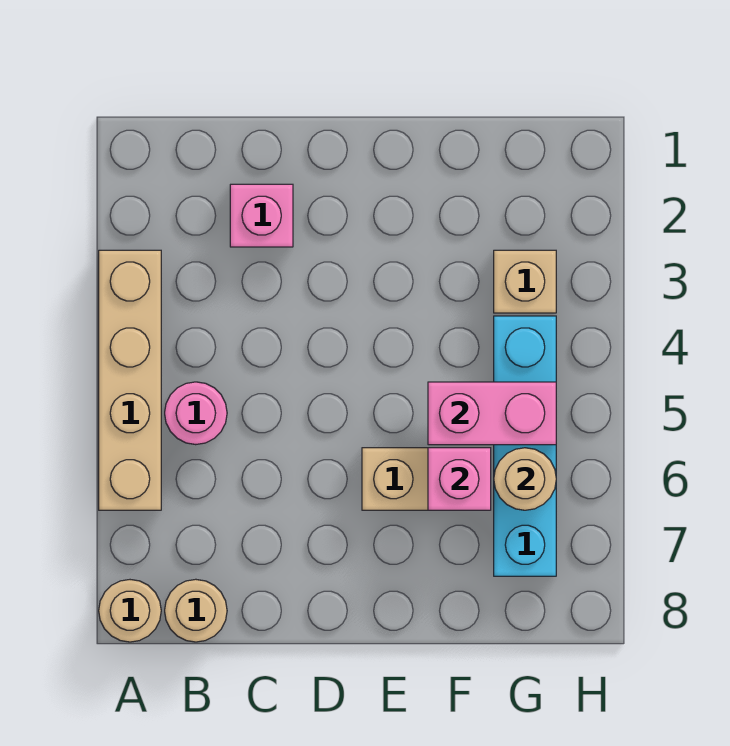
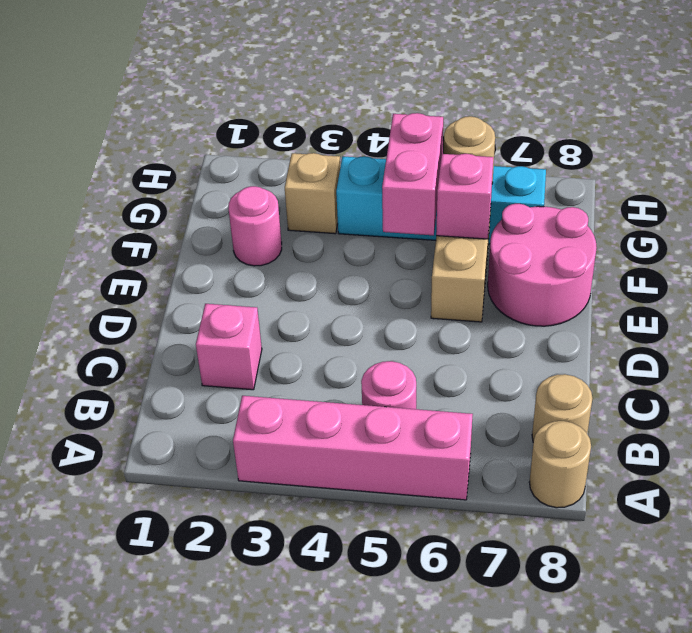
tan brick A3:A6 level 1 -> pink brick A3:A6 level 1
none -> pink round brick E7:F8 level 1
none -> pink round brick F2 level 1

